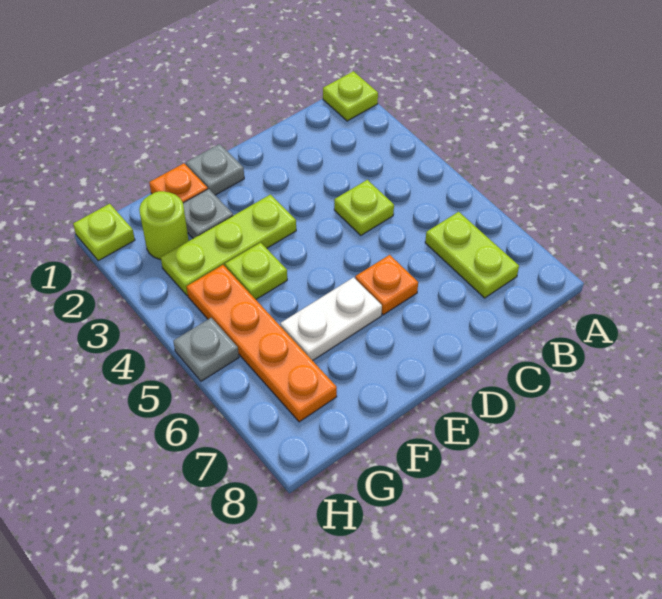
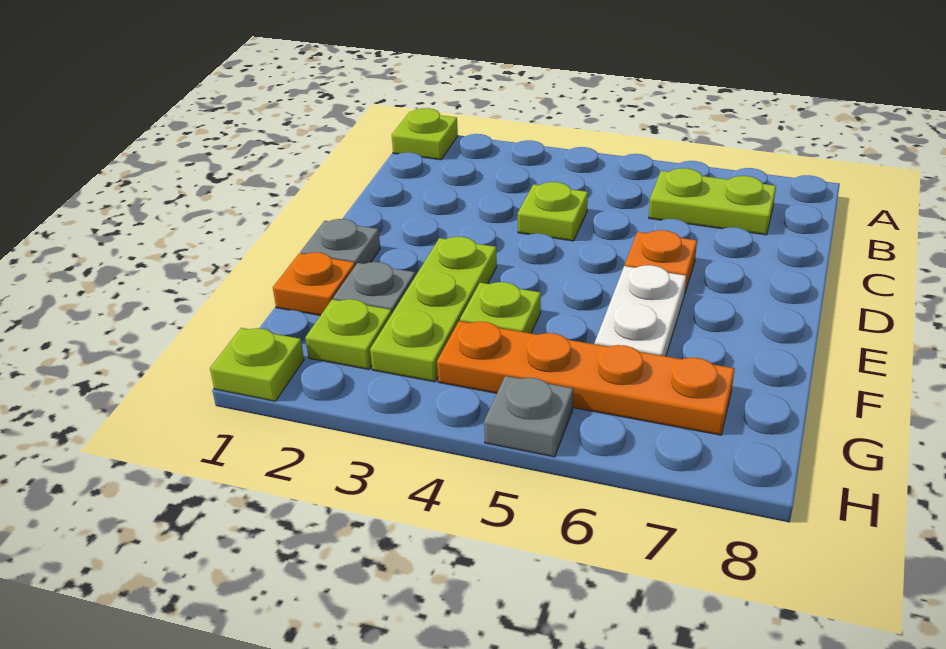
lime round brick G2 level 1 -> lime plate G2 level 1

